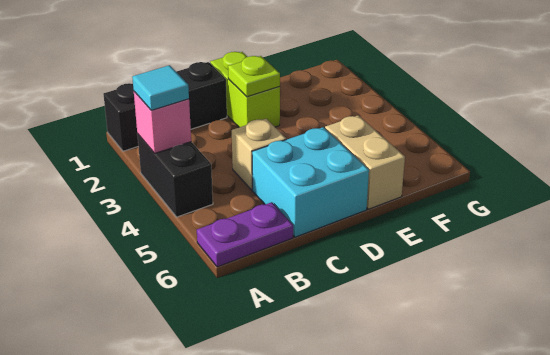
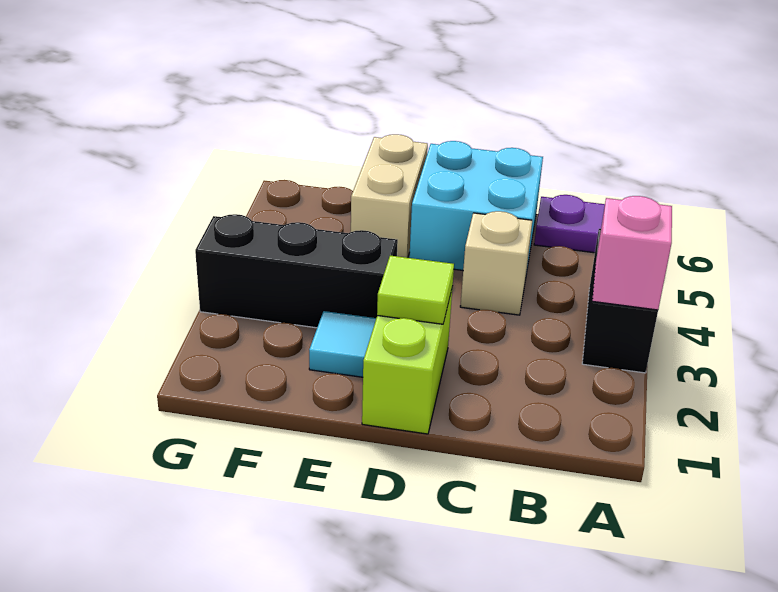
black brick A1:C1 level 1 -> black brick E3:G3 level 1
cyan tile A3 level 3 -> cyan tile E2 level 1
lime plate D2 level 2 -> lime tile D2 level 2

